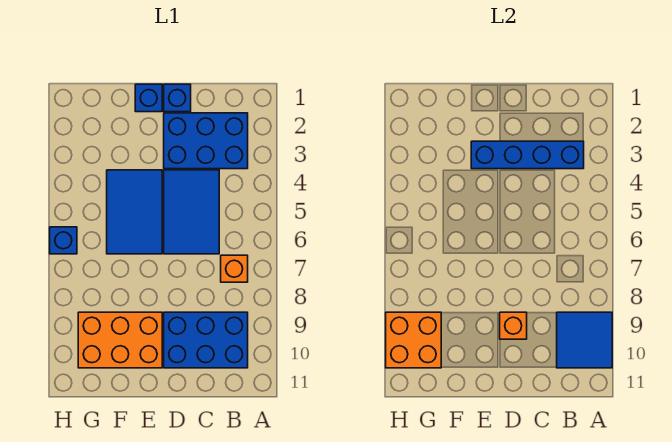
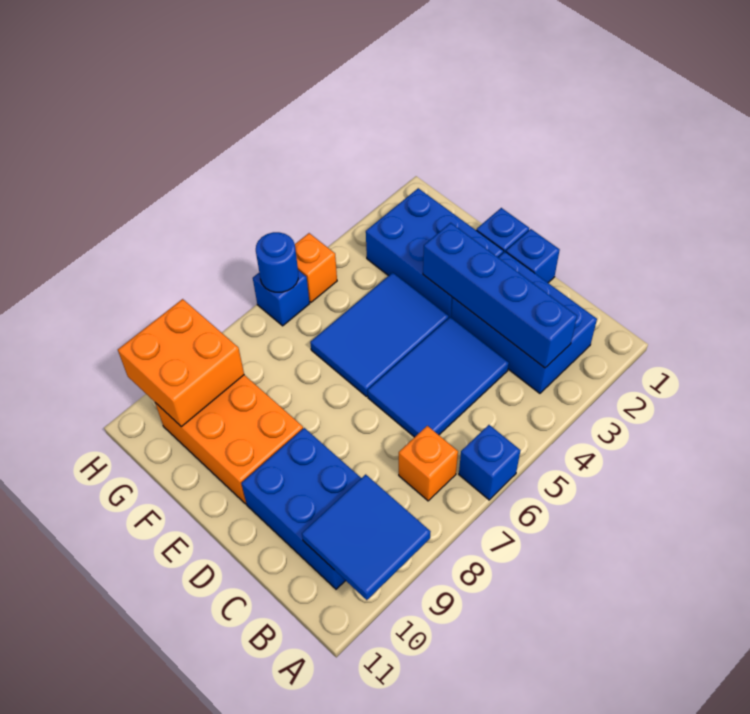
none -> blue brick A6 level 1
orange brick D9 level 2 -> orange brick H5 level 1
none -> blue brick E2:G3 level 1
none -> blue round brick H6 level 2

